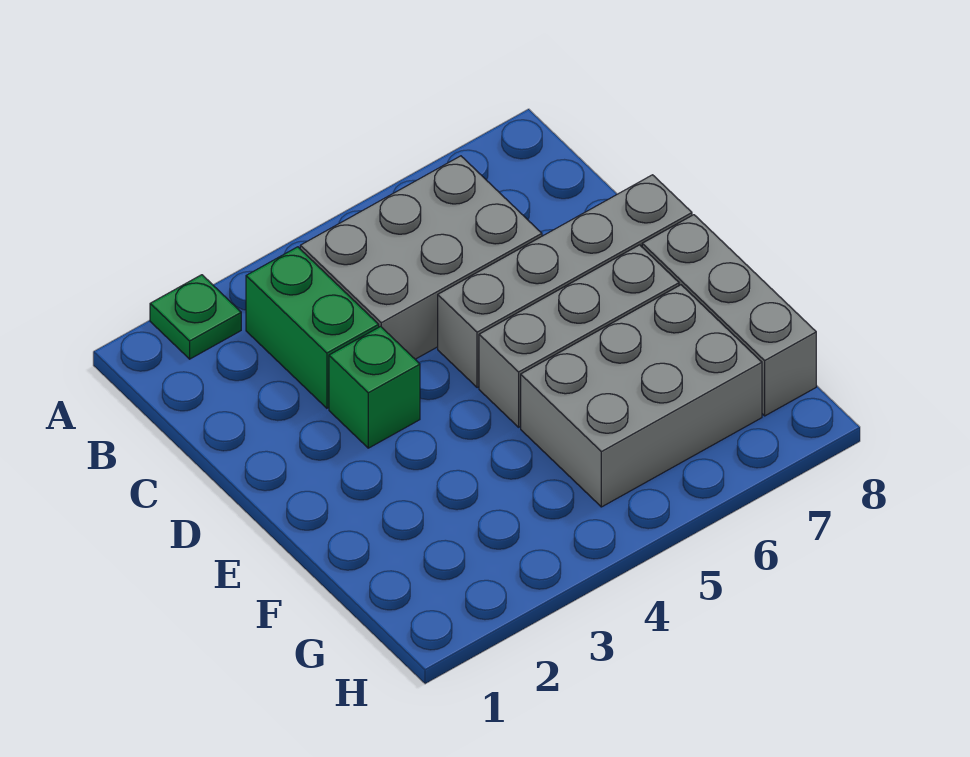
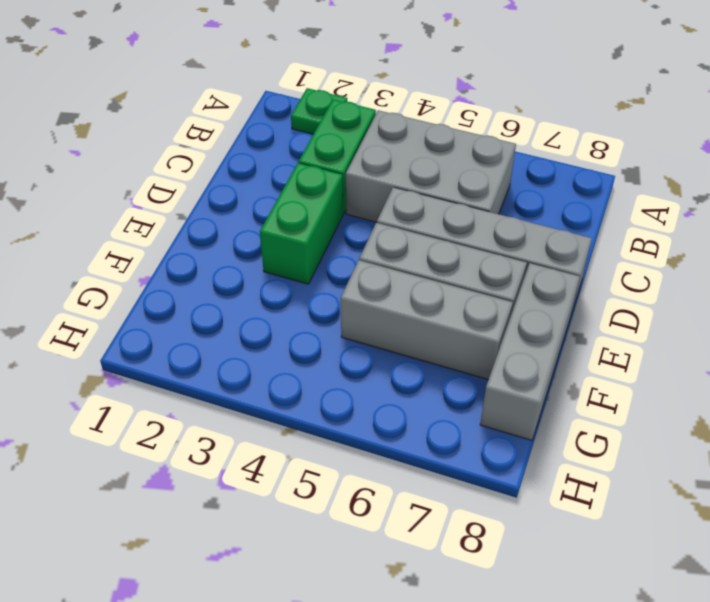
green brick D3 level 1 -> green brick D3:E3 level 1
grey brick F5:G7 level 1 -> grey brick F5:F7 level 1

